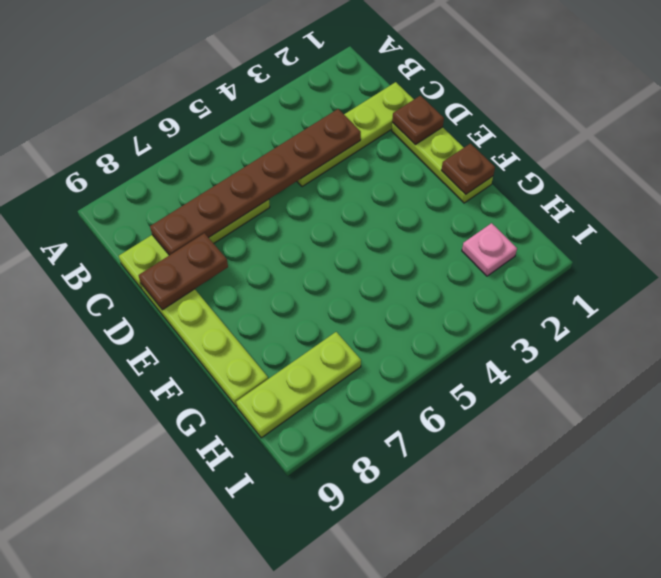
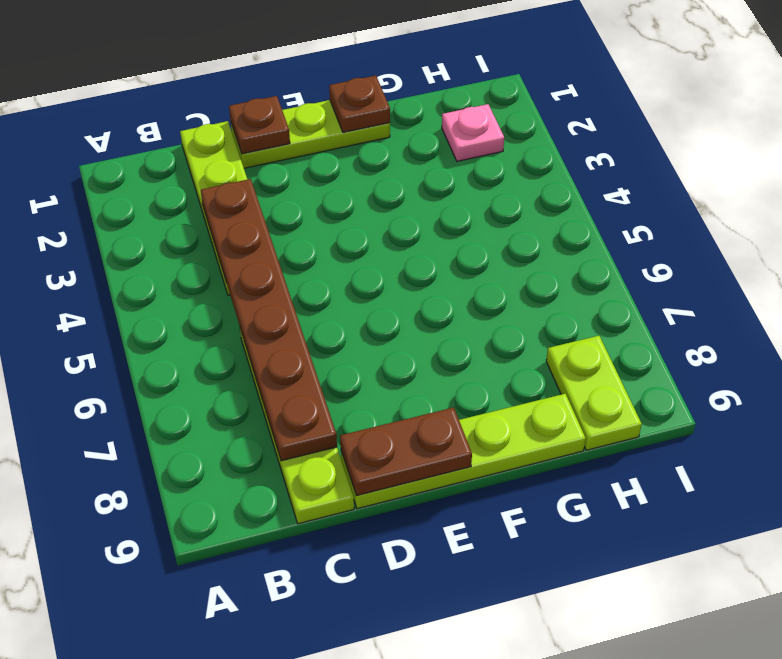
brown plate D8:D9 level 2 -> brown plate D9:E9 level 2
lime plate H7:H9 level 1 -> lime plate H8:H9 level 1

